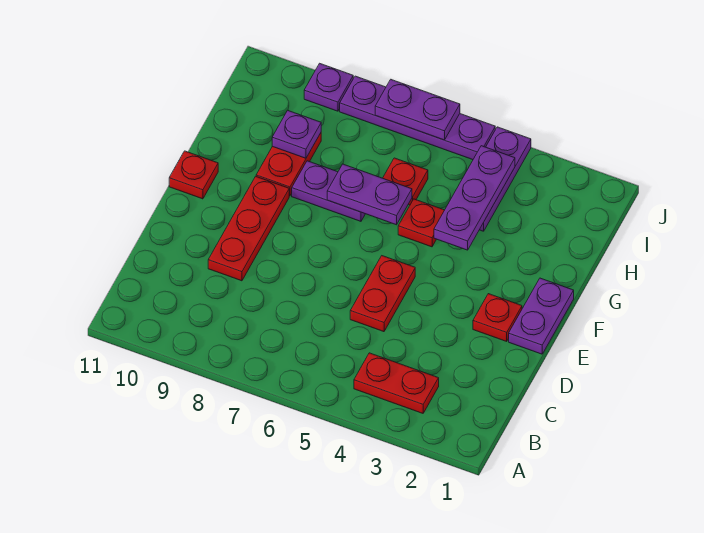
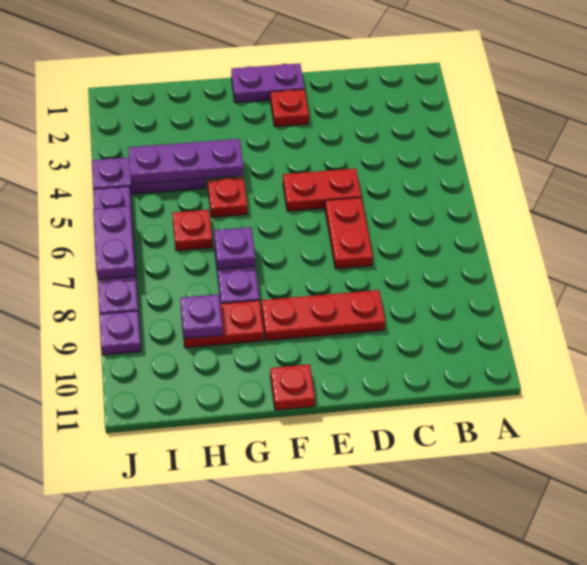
red plate B3:B4 level 1 -> red plate D6:D7 level 1
purple plate G6:G7 level 2 -> purple plate G7 level 2

